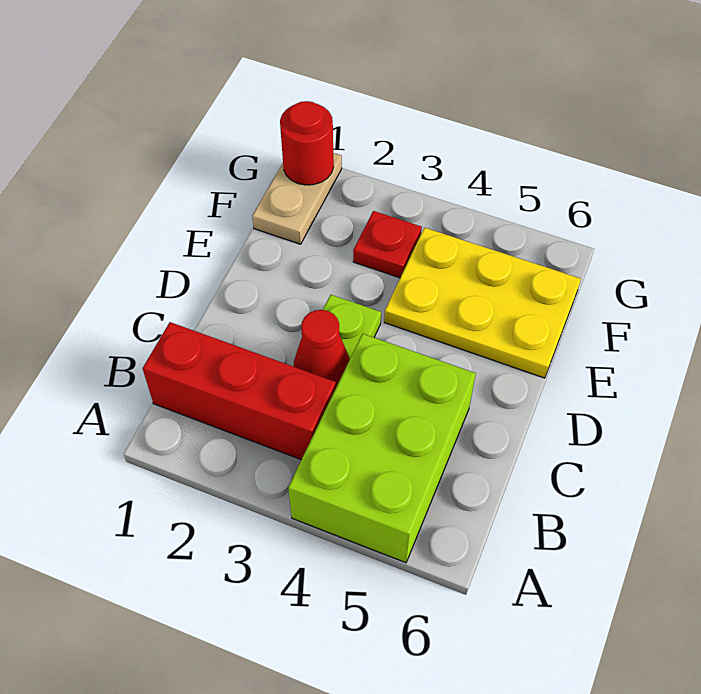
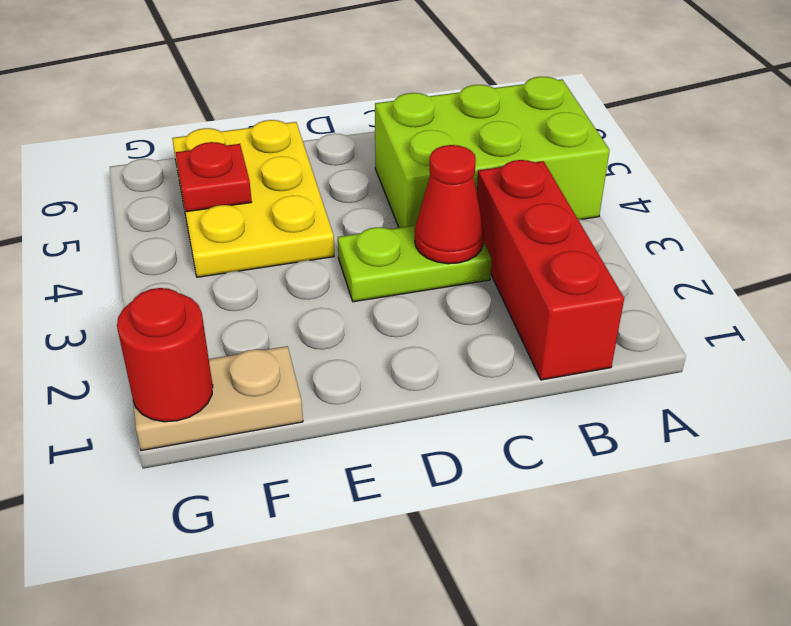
red plate F3 level 1 -> red plate F5 level 2

